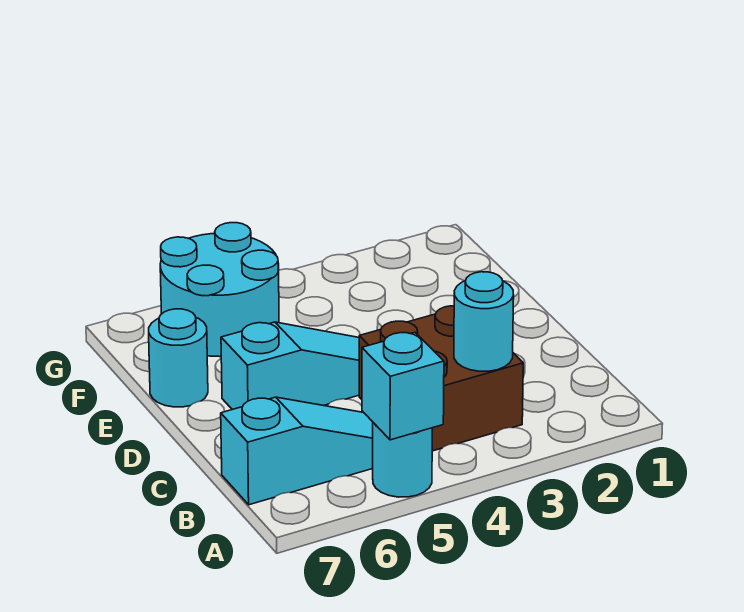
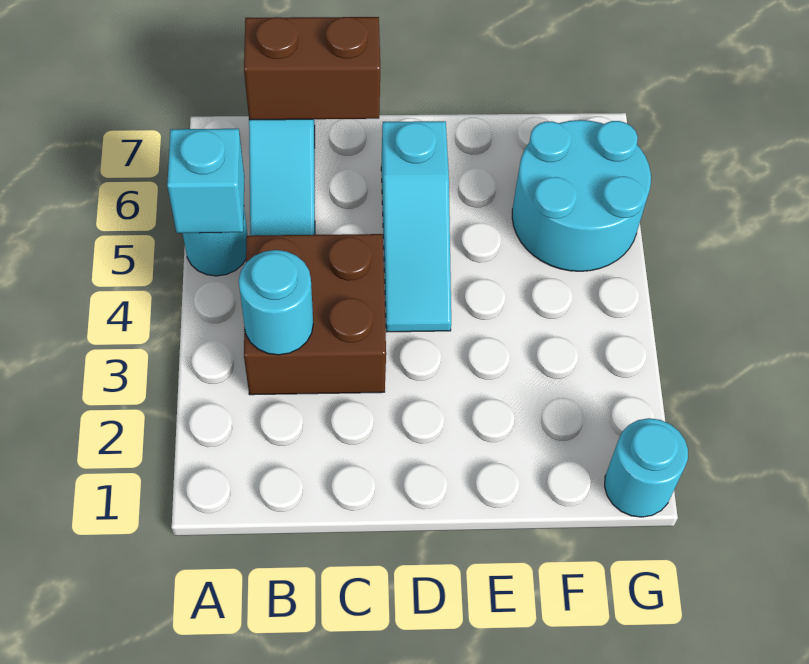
none -> brown brick B7:C7 level 2
cyan round brick E7 level 1 -> cyan round brick G1 level 1

